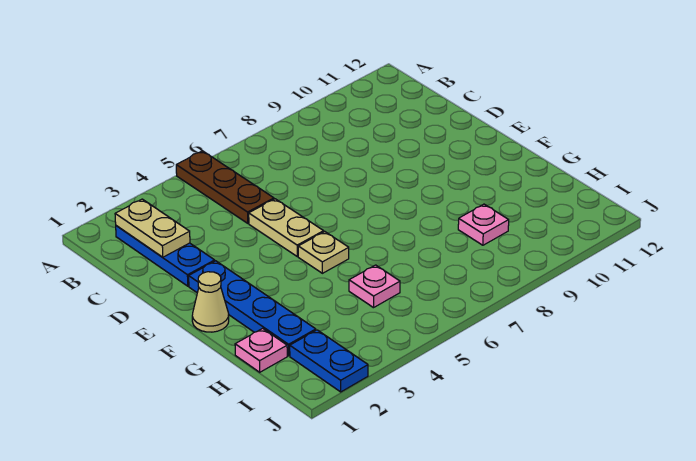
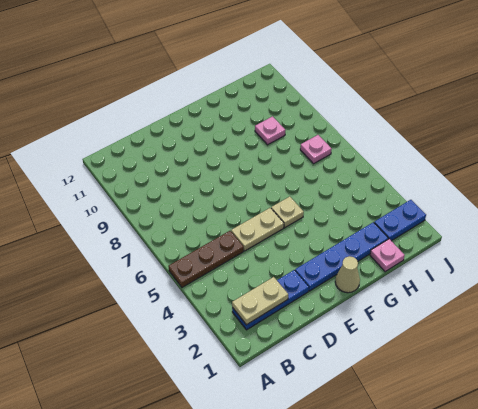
pink plate H5 level 1 -> pink plate I7 level 1

